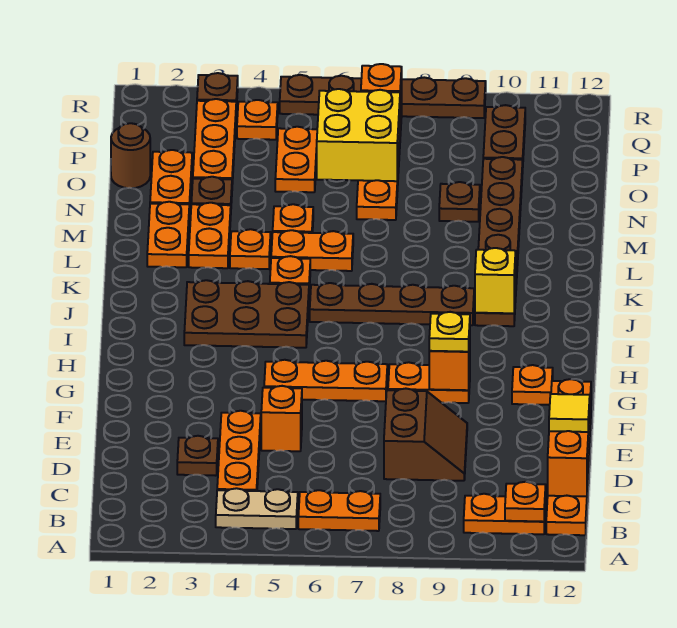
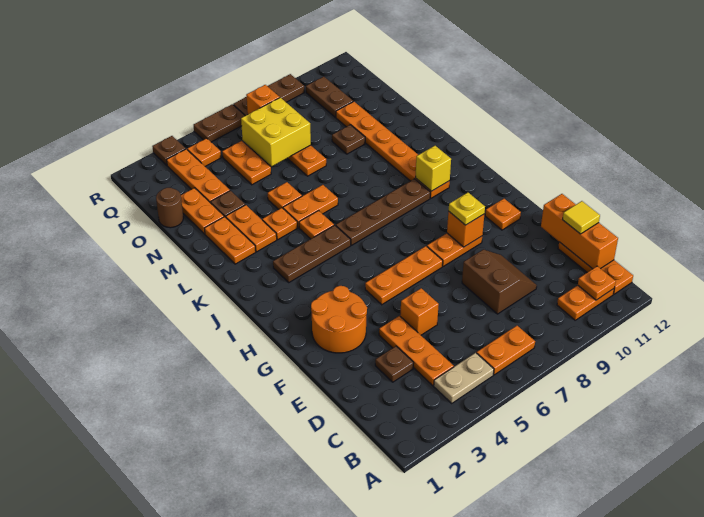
none -> orange round brick F2:G3 level 1
brown plate I3:J5 level 1 -> brown plate J3:J5 level 1
brown plate J10:O10 level 1 -> orange plate J10:O10 level 1

